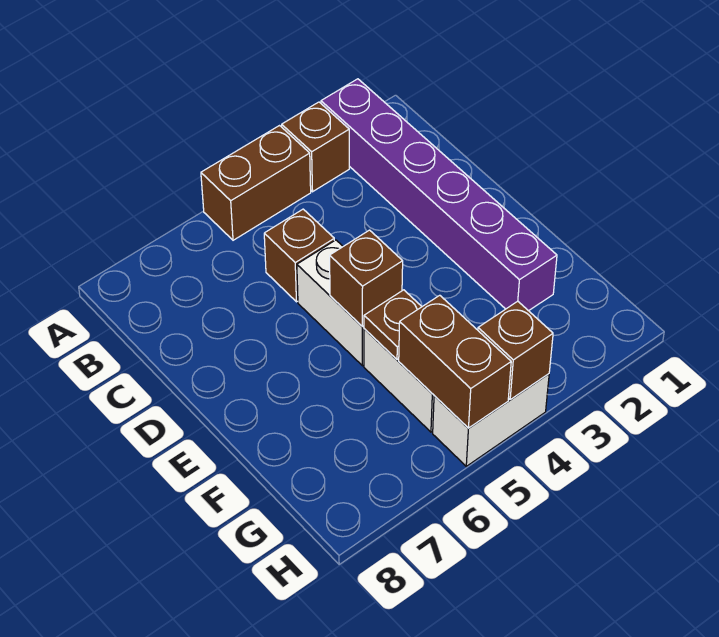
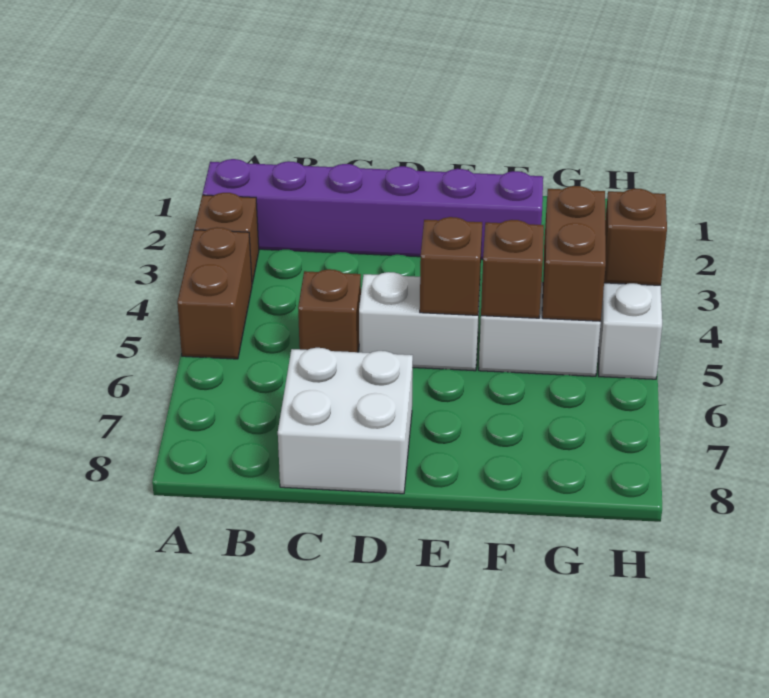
none -> white brick C7:D8 level 1
brown plate F5 level 2 -> brown brick F5 level 2
brown brick G5:H5 level 2 -> brown brick G4:G5 level 2

